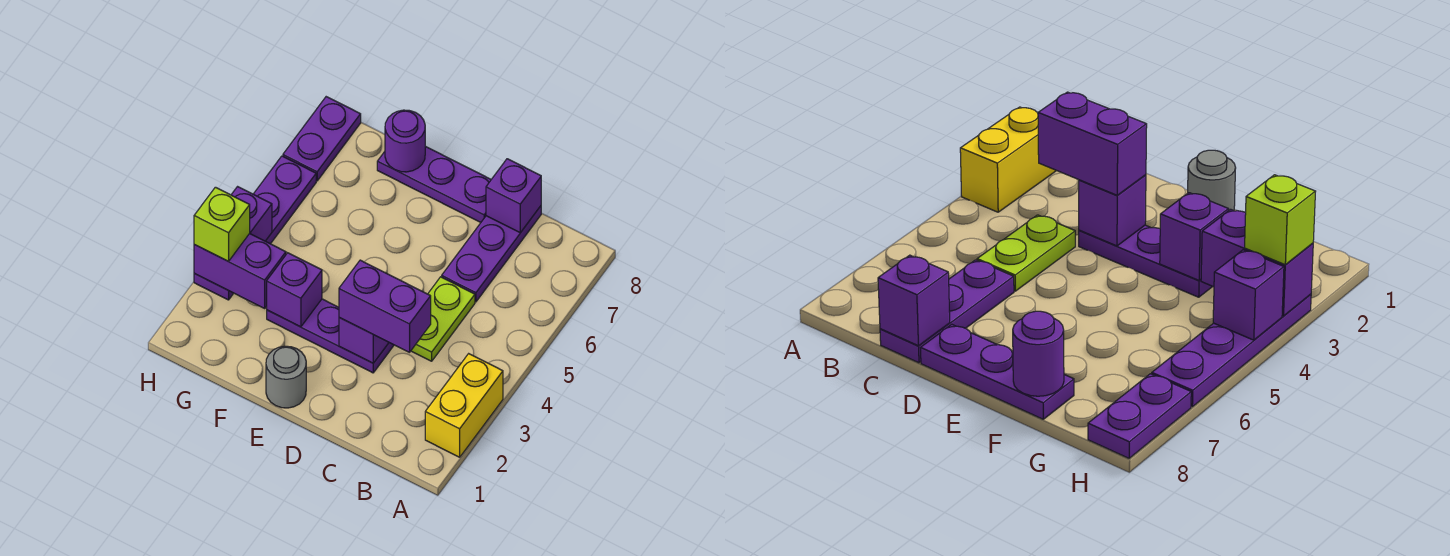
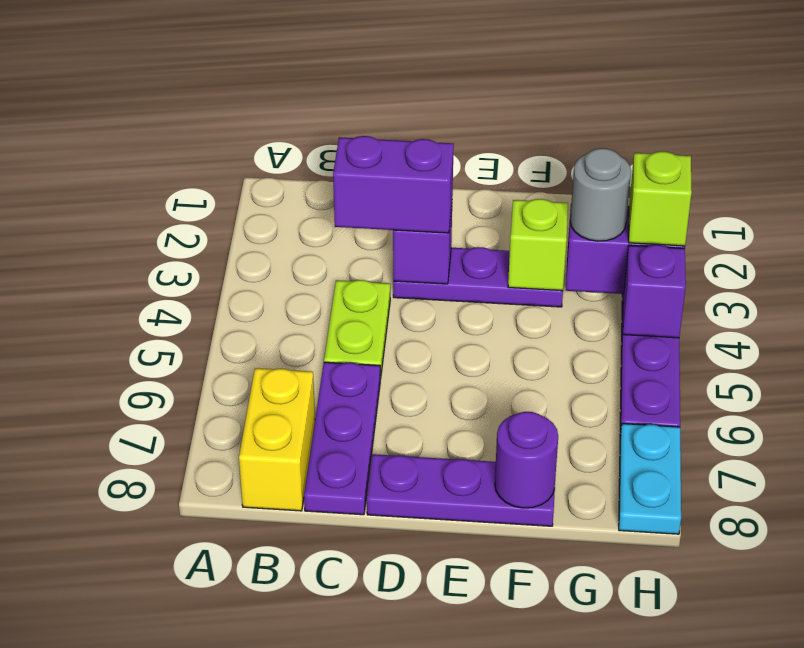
yellow brick A2:A3 level 1 -> yellow brick B7:B8 level 1
purple brick C8 level 2 -> none
grey round brick E1 level 1 -> grey round brick G3 level 3
purple brick F3 level 2 -> lime brick F3 level 2
purple plate H7:H8 level 1 -> cyan plate H7:H8 level 1

